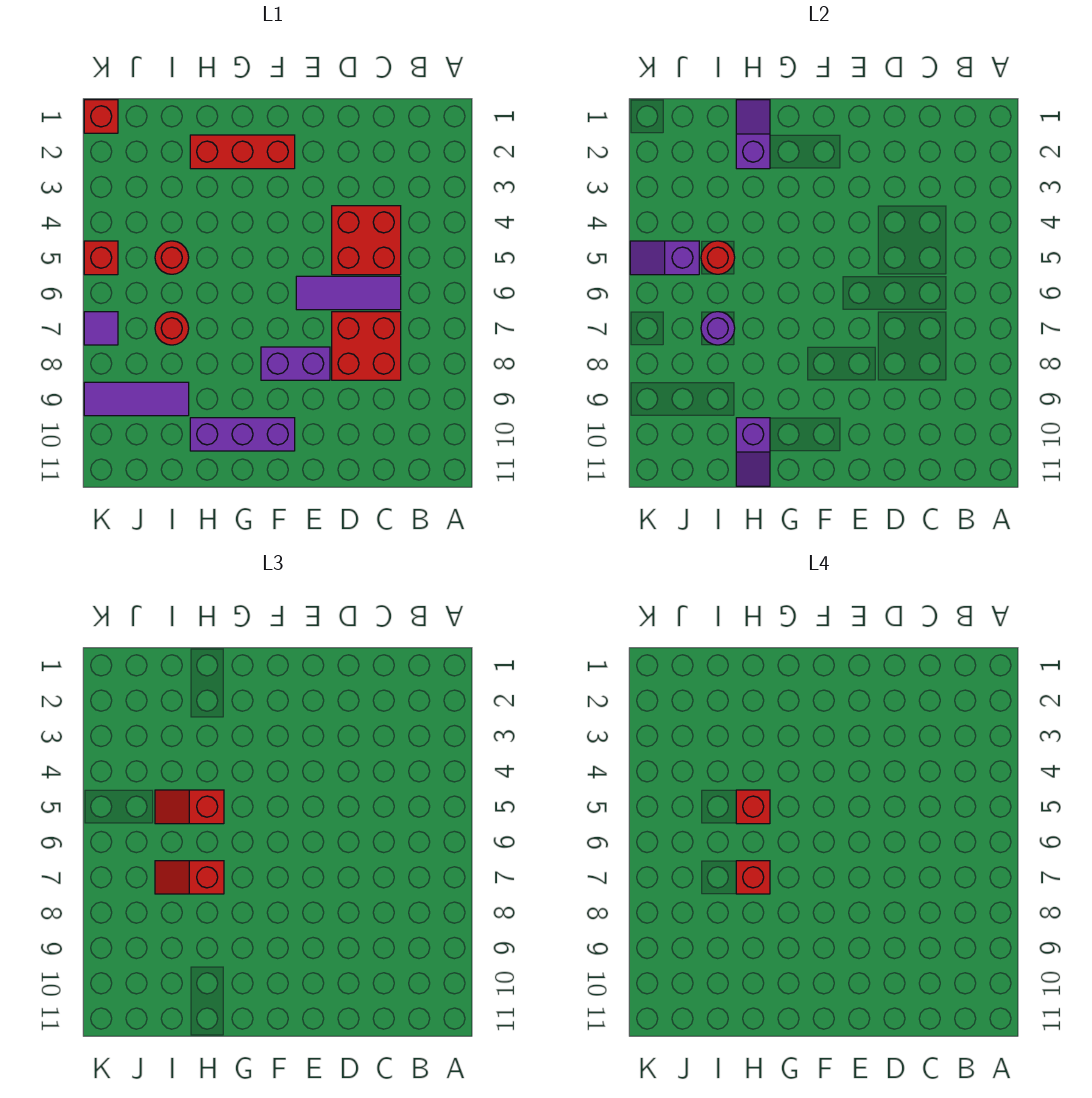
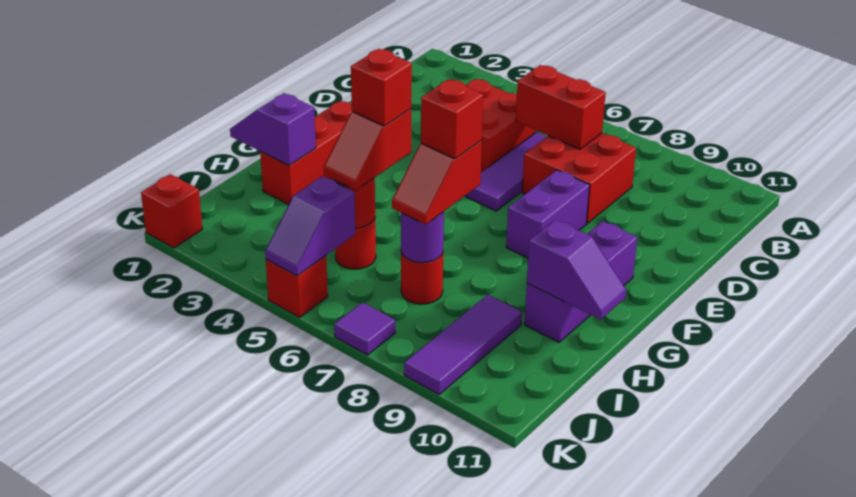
none -> red brick C6:C7 level 2

